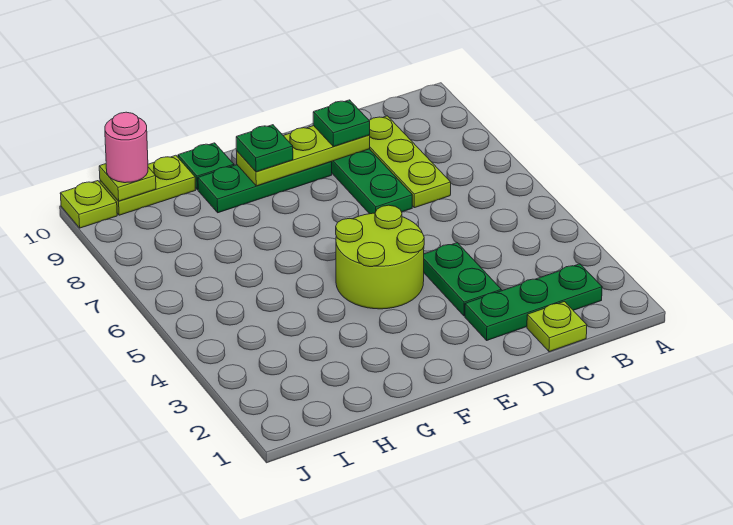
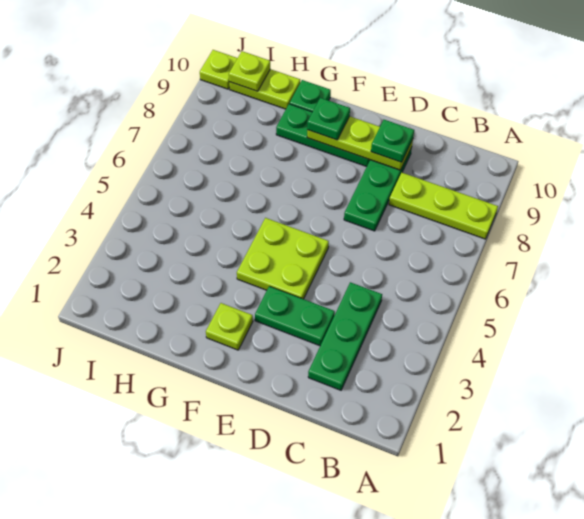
green plate B2:D2 level 1 -> green plate C2:C4 level 1
lime plate C1 level 1 -> lime plate F2 level 1
lime plate C7:C9 level 1 -> lime plate A8:C8 level 1
green plate D3:D4 level 1 -> green plate D3:E3 level 1
lime round brick E4:F5 level 1 -> lime plate E4:F5 level 1
pink round brick I10 level 3 -> none

